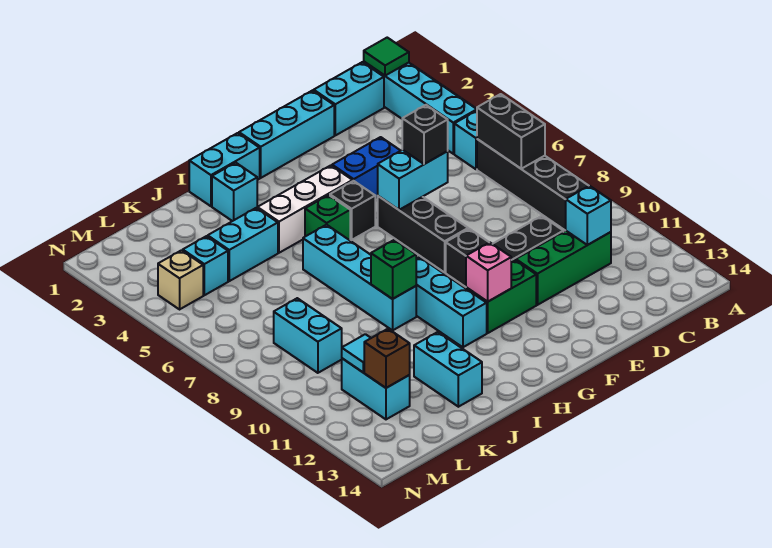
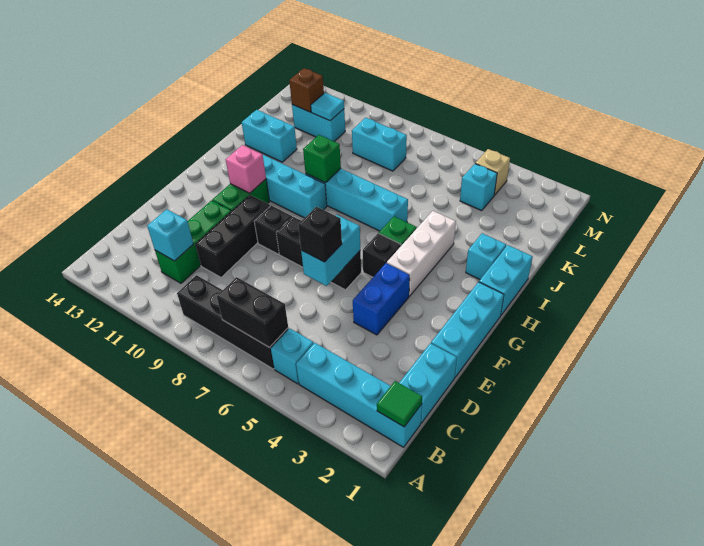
cyan brick J4:K4 level 1 -> none

